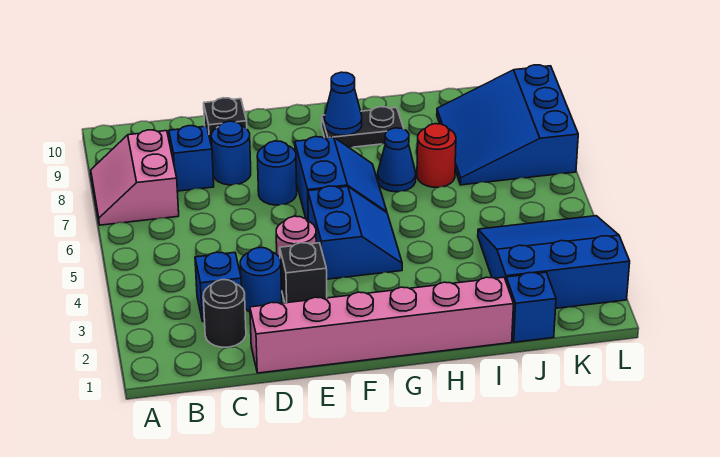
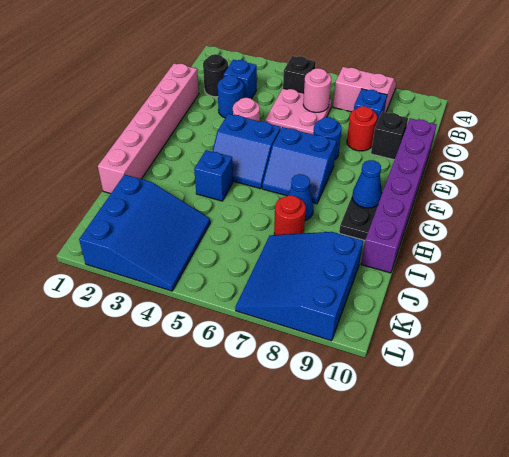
none -> pink plate C5:D6 level 1
none -> pink round brick C6 level 2
blue round brick D8 level 1 -> red round brick D8 level 1
none -> purple brick D10:I10 level 1
black brick E3 level 1 -> black brick B5 level 1
blue brick J1 level 1 -> blue brick H4 level 1
blue slope J7:L9 level 1 top L -> blue slope J7:L9 level 1 top 9

